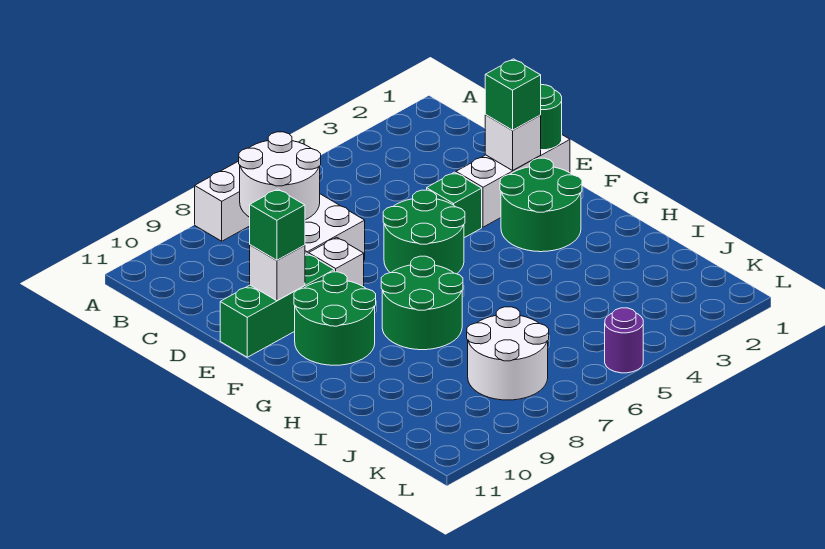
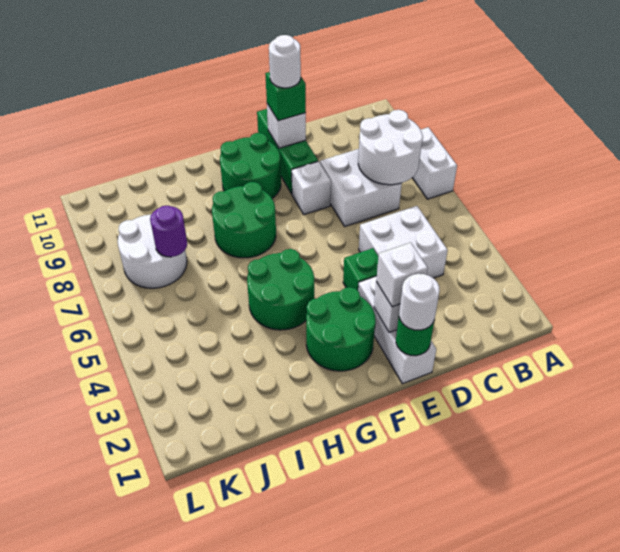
none -> white brick C4:D5 level 1
none -> white round brick E1 level 3
green brick E2 level 3 -> white brick E2 level 3
green round brick E5:F6 level 1 -> green round brick G4:H5 level 1
none -> white round brick E10 level 4
purple round brick L5 level 1 -> purple round brick J7 level 2

